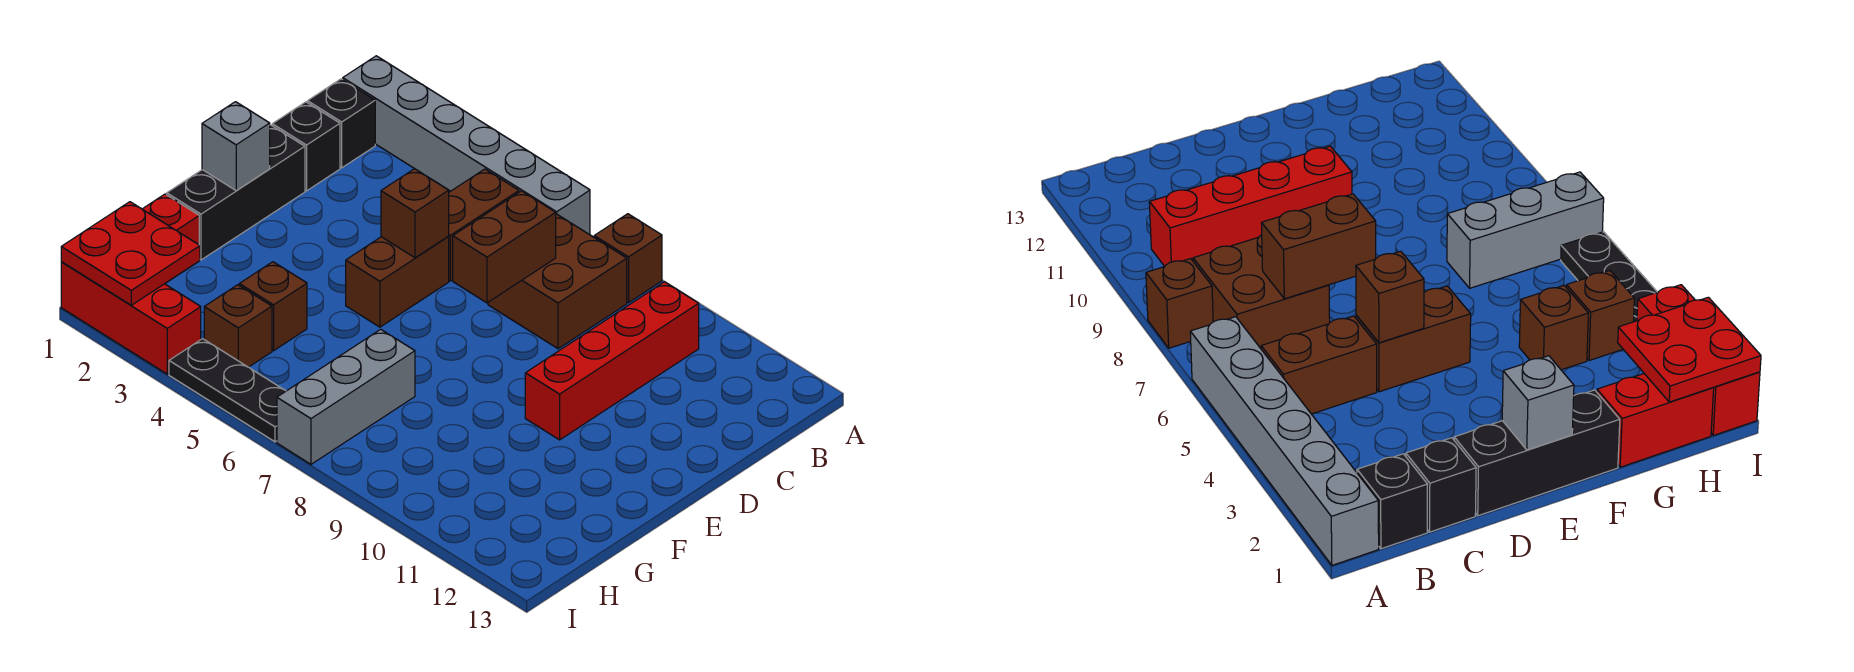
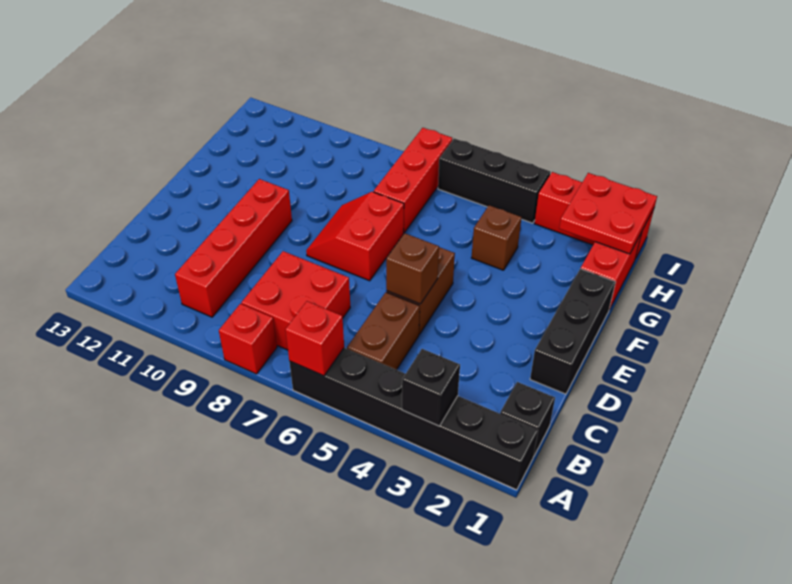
grey brick A1:A6 level 1 -> black brick A1:A6 level 1
none -> red brick A6 level 2
brown brick A8 level 1 -> red brick A8 level 1
brown brick B7:C8 level 1 -> red brick B7:C8 level 1
black brick C1 level 1 -> black brick A3 level 2
brown brick C7:D7 level 2 -> none
grey brick E1 level 2 -> none
none -> red slope E7:F8 level 1 top 7
grey brick G7:I7 level 1 -> red brick G7:I7 level 1
brown brick H4 level 1 -> none
black plate I4:I6 level 1 -> black brick I4:I6 level 1

